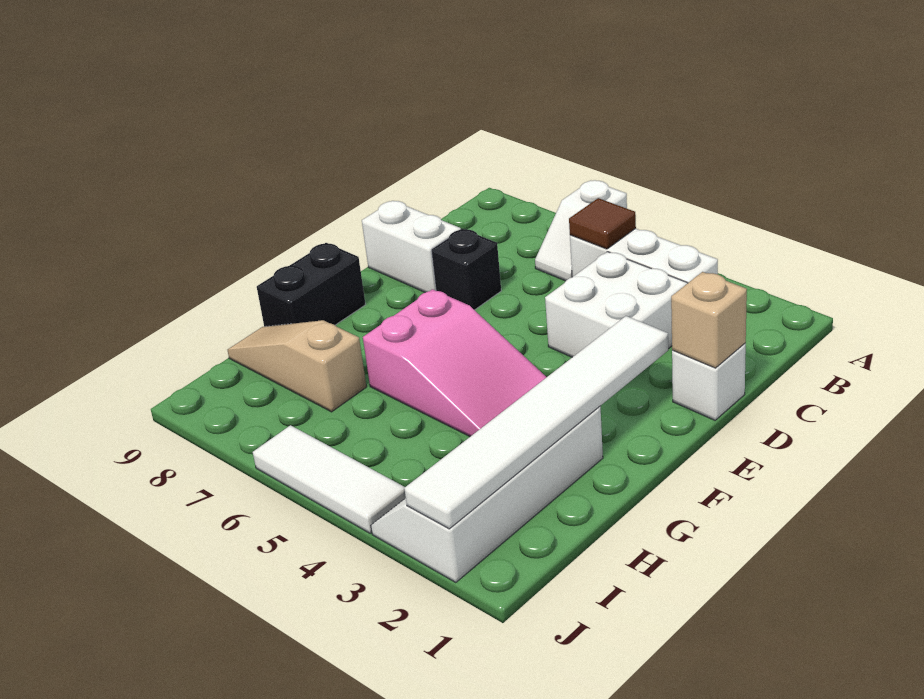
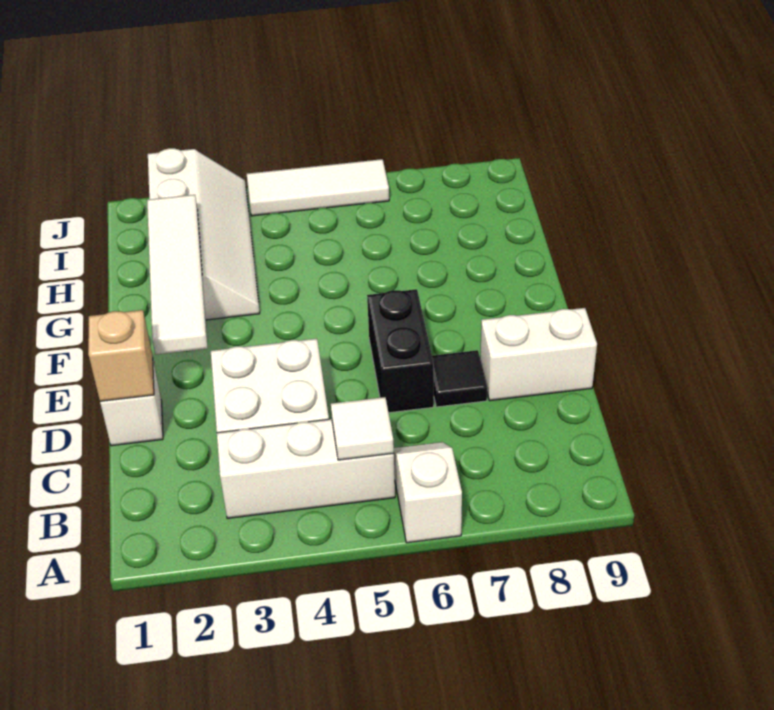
brown tile B5 level 2 -> white tile B5 level 2
black brick D7 level 1 -> black tile D7 level 1
white tile E2:J2 level 2 -> white tile E2:H2 level 2
pink slope F4:G6 level 1 top 6 -> none
black brick F9:G9 level 1 -> black brick D6:E6 level 1
tan slope H7:H9 level 1 top 7 -> none

